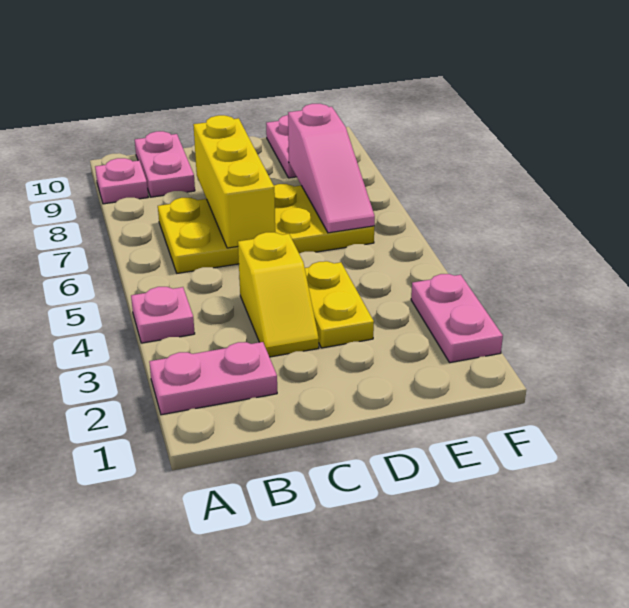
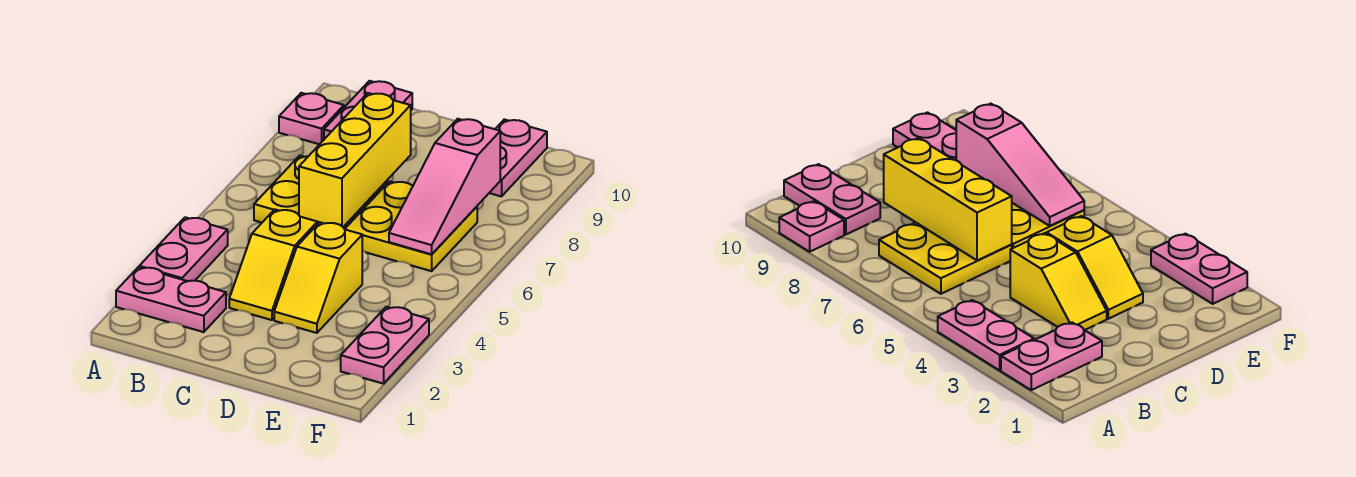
pink plate A4 level 1 -> pink plate A3:A4 level 1
yellow plate D3:D4 level 1 -> yellow slope D3:D4 level 1 top 4

